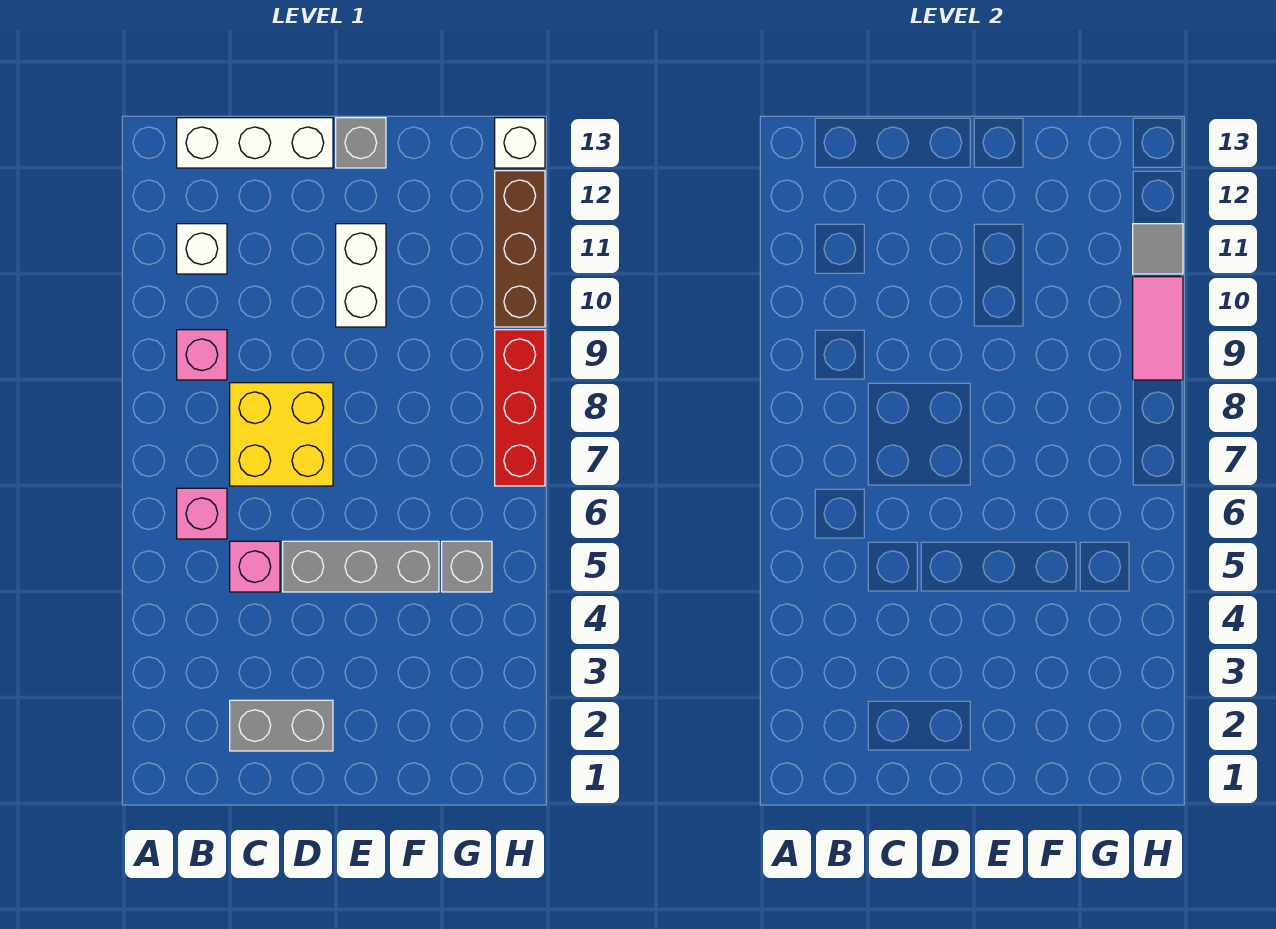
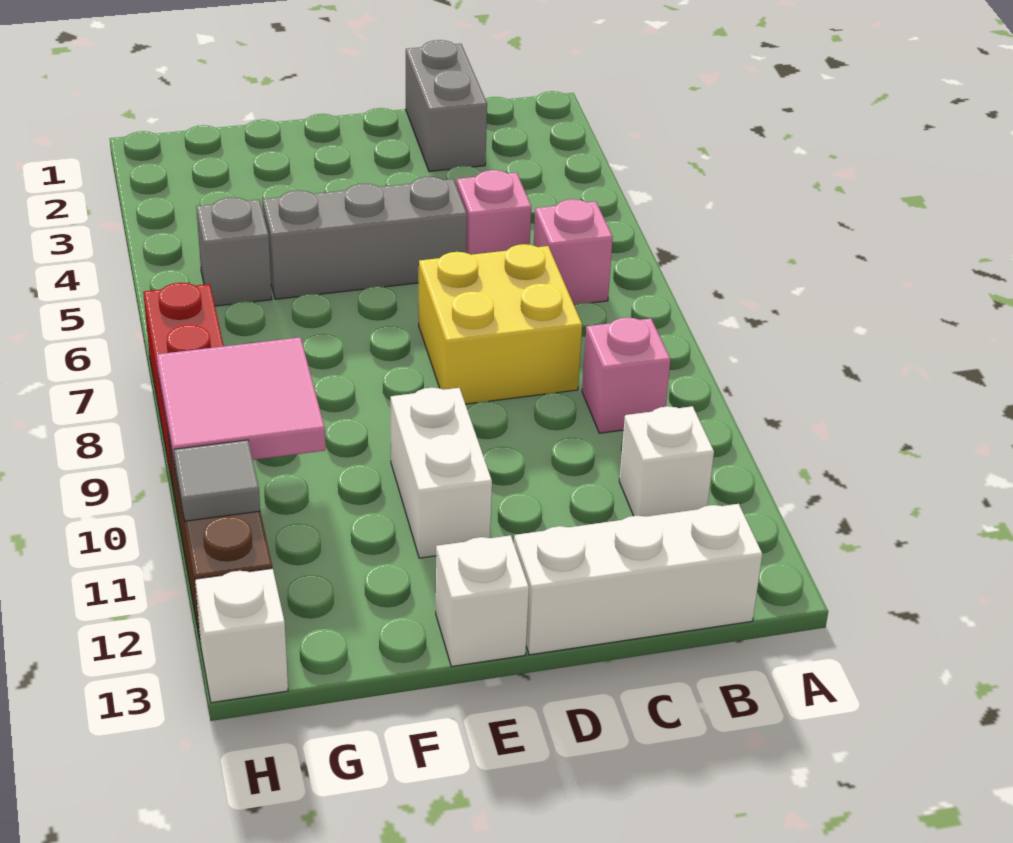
grey brick C2:D2 level 1 -> grey brick C1:C2 level 1
grey brick E13 level 1 -> white brick E13 level 1
pink tile H9:H10 level 2 -> pink tile G9:H10 level 2

